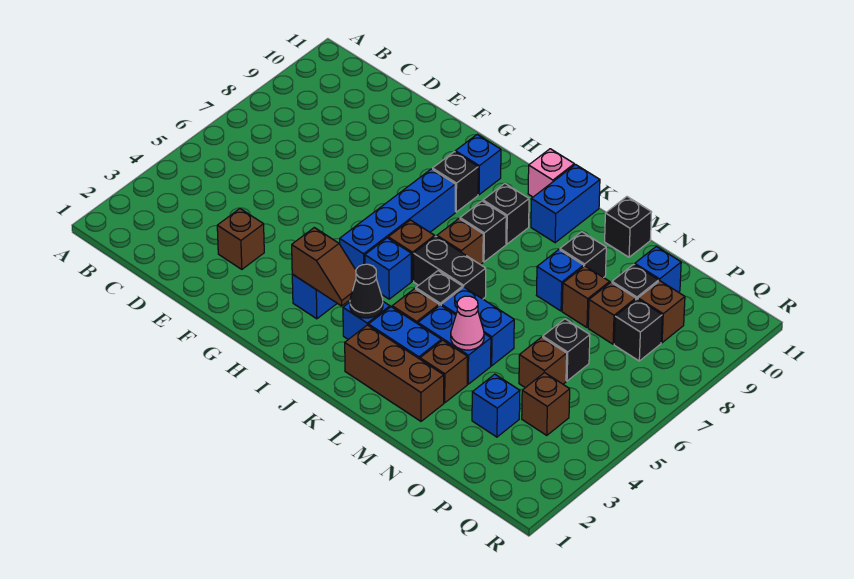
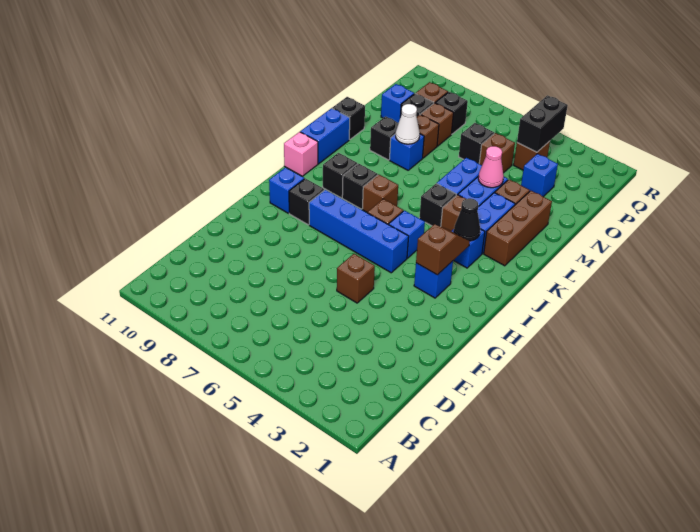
brown brick E3 level 1 -> brown brick F5 level 1
black brick J6:K6 level 1 -> black brick P4:Q4 level 2
blue brick K10:K11 level 1 -> blue brick K11:L11 level 1
none -> white cone M8 level 2

